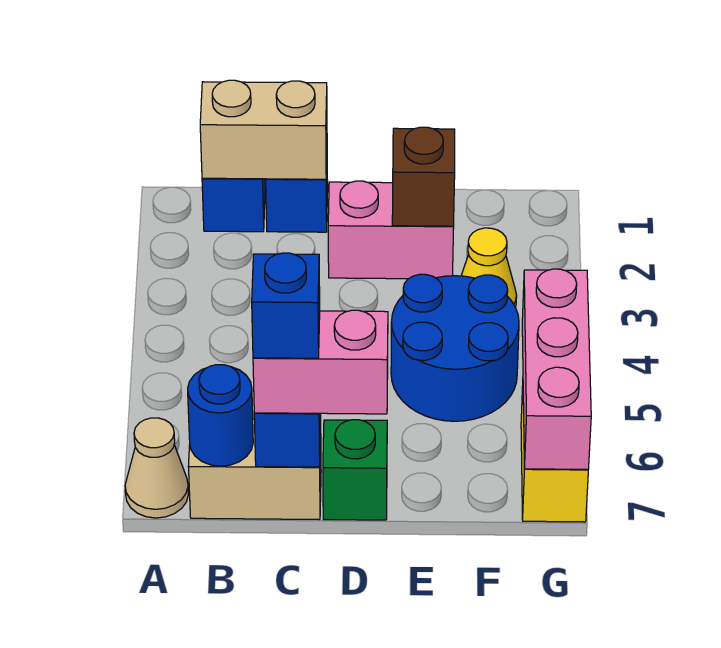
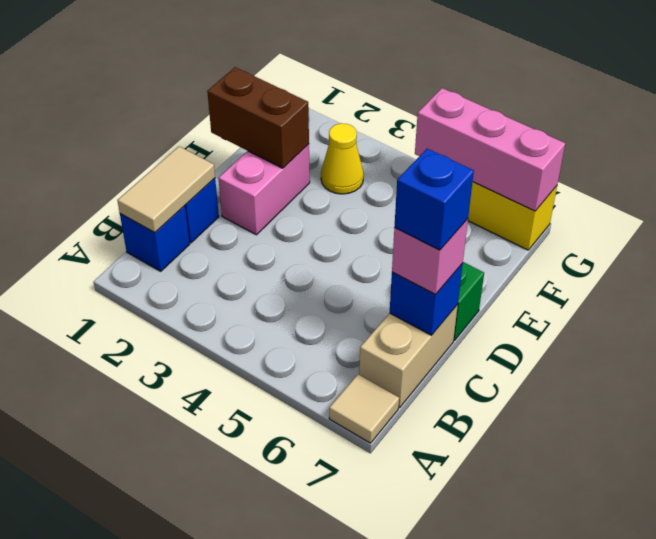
tan cone A7 level 1 -> tan tile A7 level 1
tan brick B1:C1 level 2 -> tan tile B1:C1 level 2
blue round brick B7 level 2 -> none
pink brick C7:D7 level 3 -> pink brick C7 level 3
brown brick E2 level 2 -> brown brick E1:E2 level 2
blue round brick E4:F5 level 1 -> none

